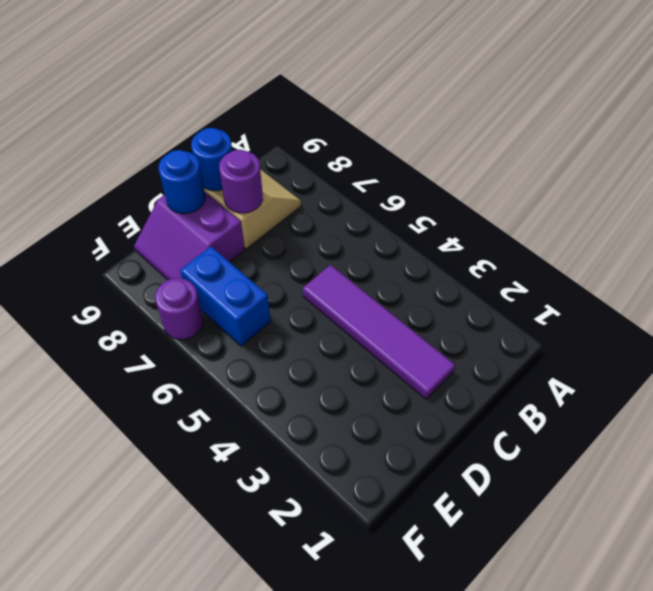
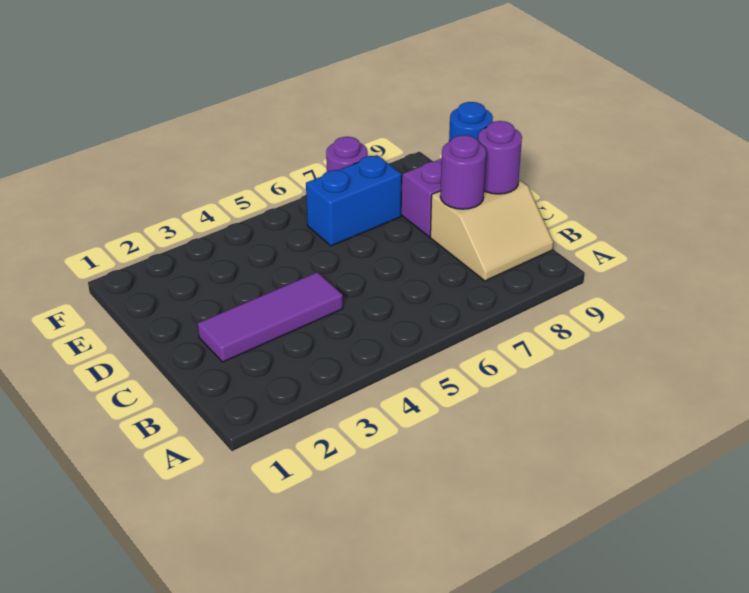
purple tile C2:C5 level 1 -> purple tile C2:C4 level 1
blue round brick C9 level 2 -> purple round brick C9 level 2

